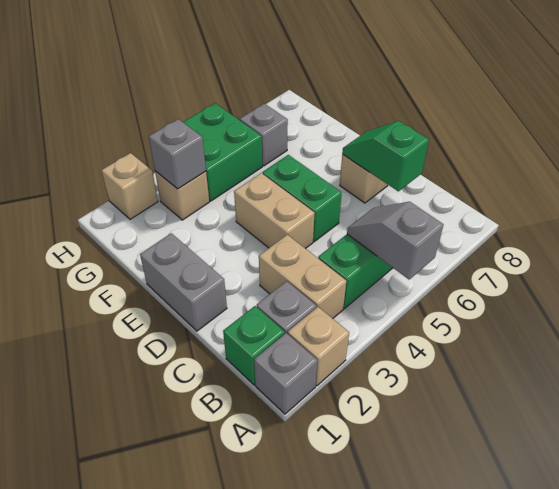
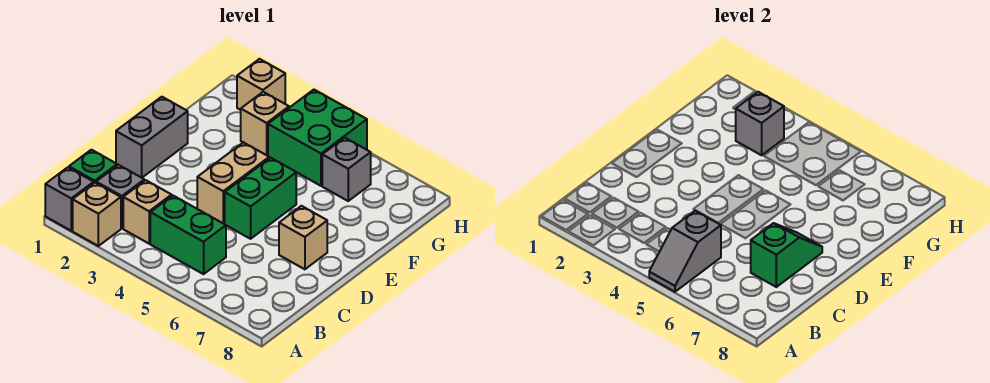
grey slope A5:B5 level 2 top A -> grey slope A5:B5 level 2 top B
tan brick B3:C3 level 1 -> tan brick B3 level 1

